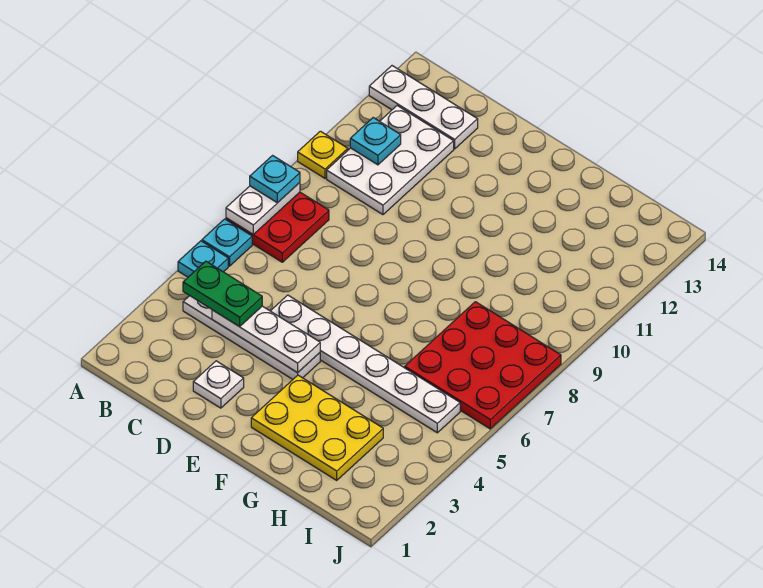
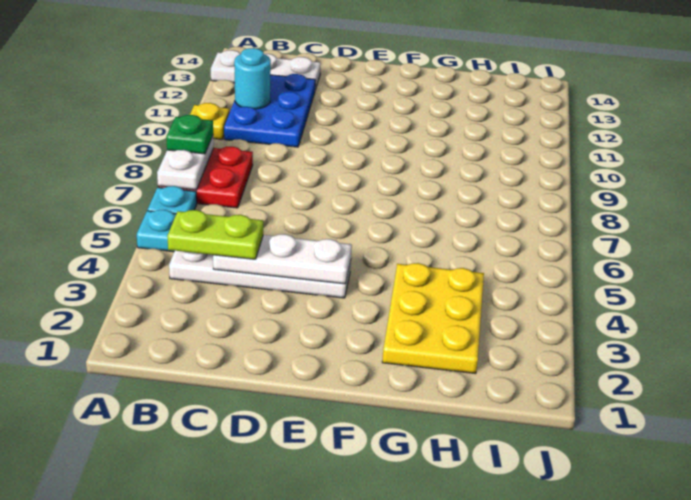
cyan plate A8 level 3 -> green plate A8 level 3
green plate B4:C4 level 3 -> lime plate B4:C4 level 3
white plate B10:C12 level 1 -> blue plate B10:C12 level 1
cyan plate B11 level 2 -> cyan round brick B11 level 2
white plate D2 level 1 -> none
white plate D5:I5 level 1 -> none
yellow plate F2:H3 level 1 -> yellow plate G2:H4 level 1
red plate H6:J8 level 1 -> none

